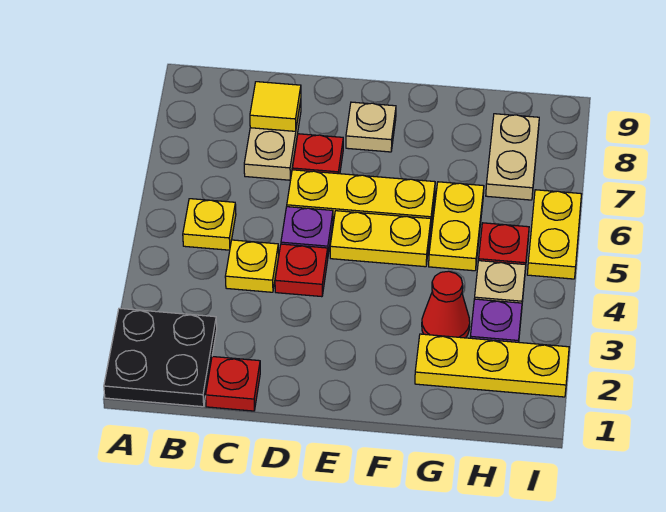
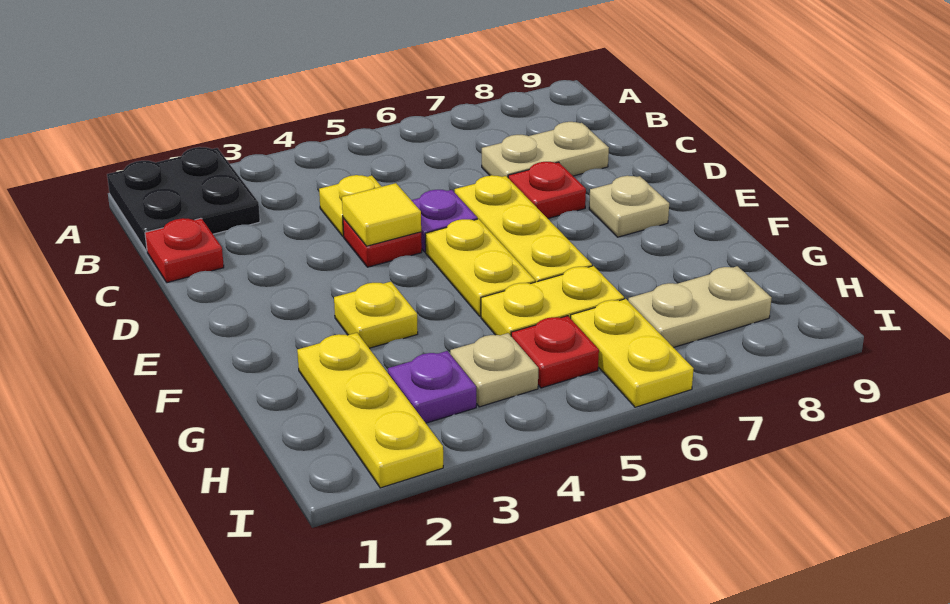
yellow plate B5 level 1 -> yellow plate F3 level 1
yellow tile C8 level 2 -> yellow tile D4 level 2
red cone G3 level 1 -> none
yellow plate I5:I6 level 1 -> yellow plate H6:I6 level 1

